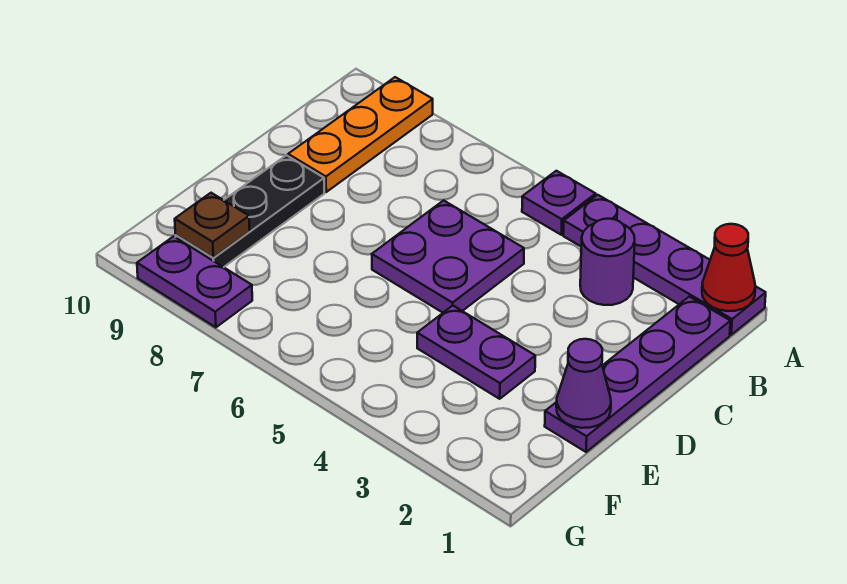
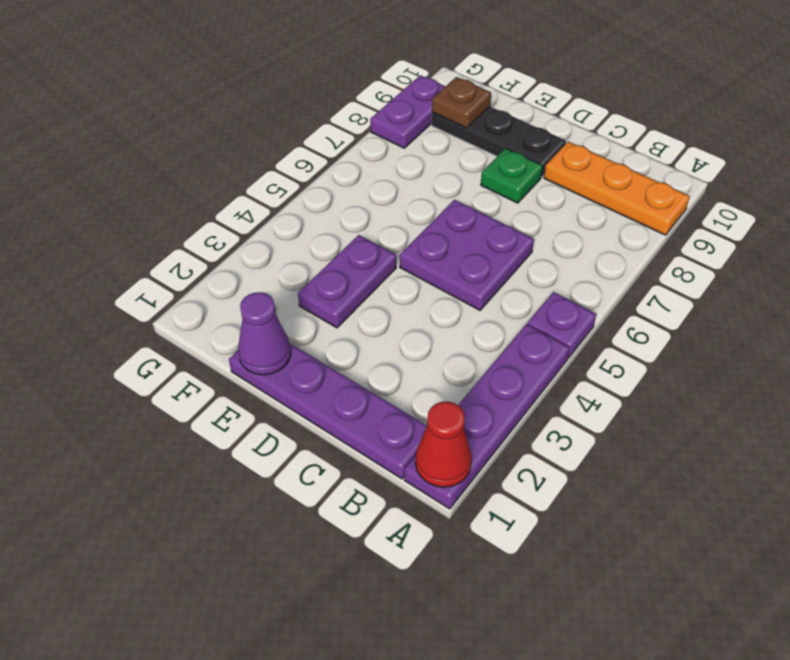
purple round brick B3 level 1 -> none
none -> green plate D8 level 1

